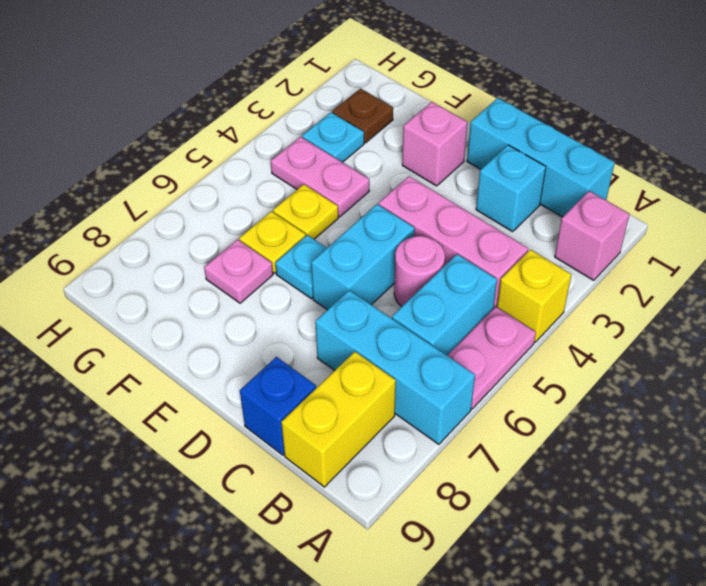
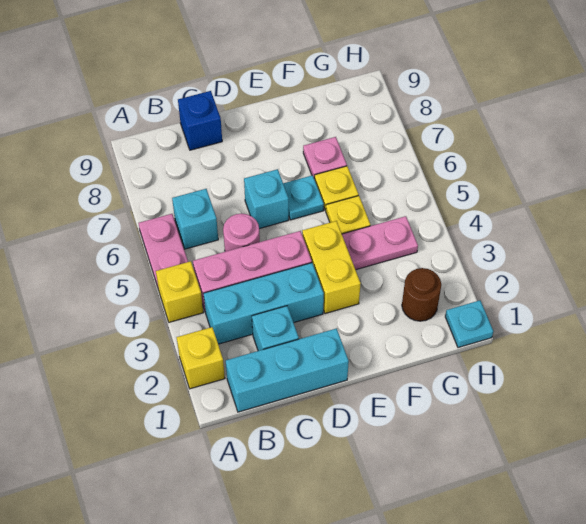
pink brick A2 level 1 -> yellow brick A2 level 1
cyan brick A7:C7 level 1 -> cyan brick B3:D3 level 1
cyan brick B5:B6 level 1 -> cyan brick B6 level 1
yellow brick B8:B9 level 1 -> yellow brick E3:E4 level 1
cyan brick D5:D6 level 1 -> cyan brick D6 level 1
pink brick E2 level 1 -> none
brown plate G2 level 1 -> brown round brick G2 level 1
cyan plate G3 level 1 -> cyan plate H1 level 1

